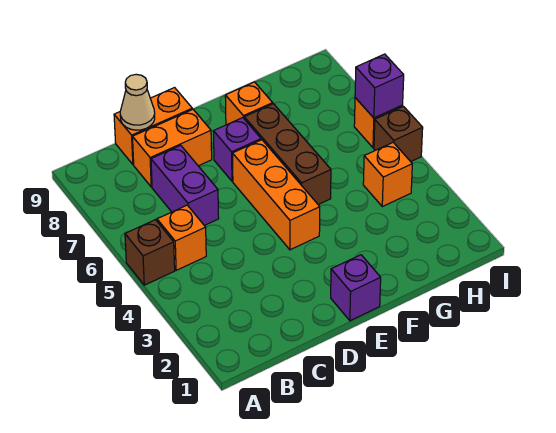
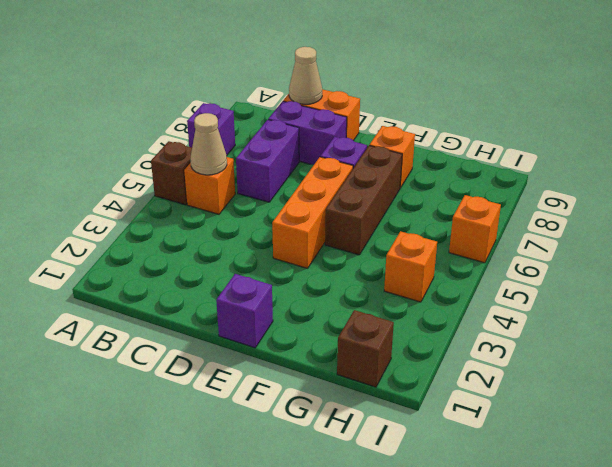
none -> tan cone B5 level 2
orange brick C8:D8 level 1 -> purple brick C8:D8 level 1
brown brick I5 level 1 -> brown brick H1 level 1
purple brick I6 level 2 -> purple brick A7 level 1

